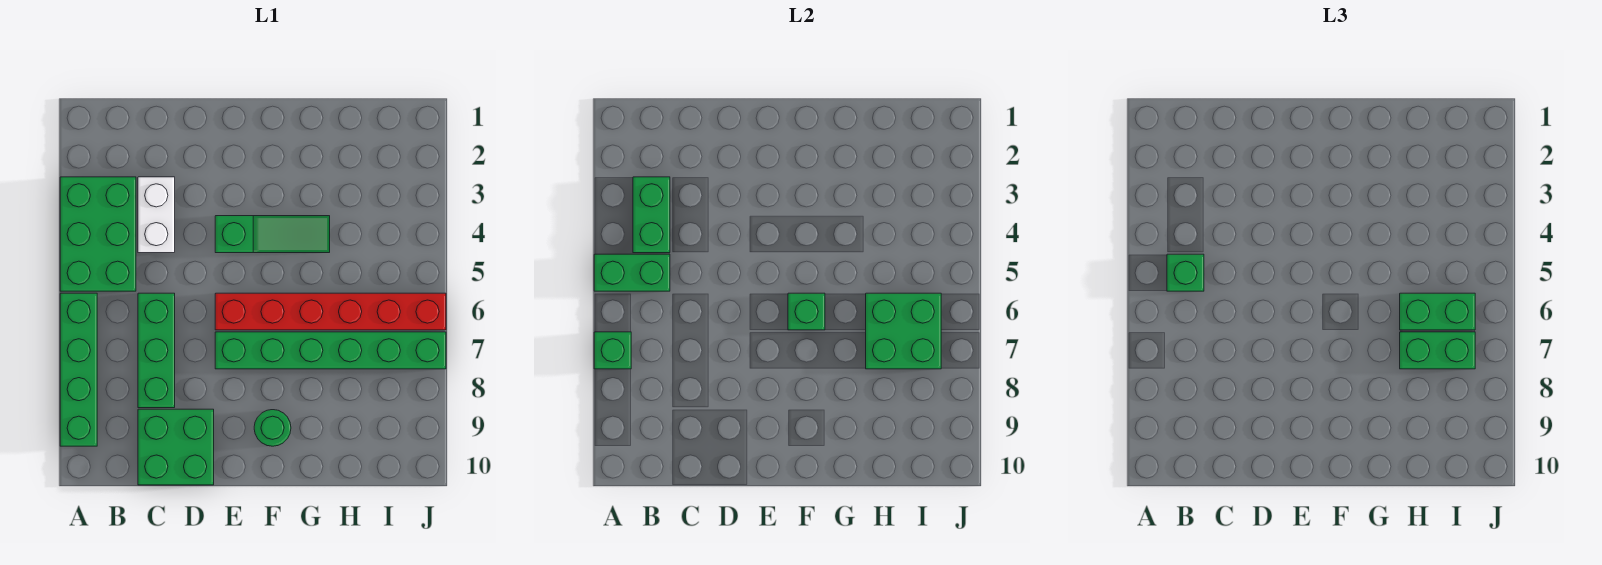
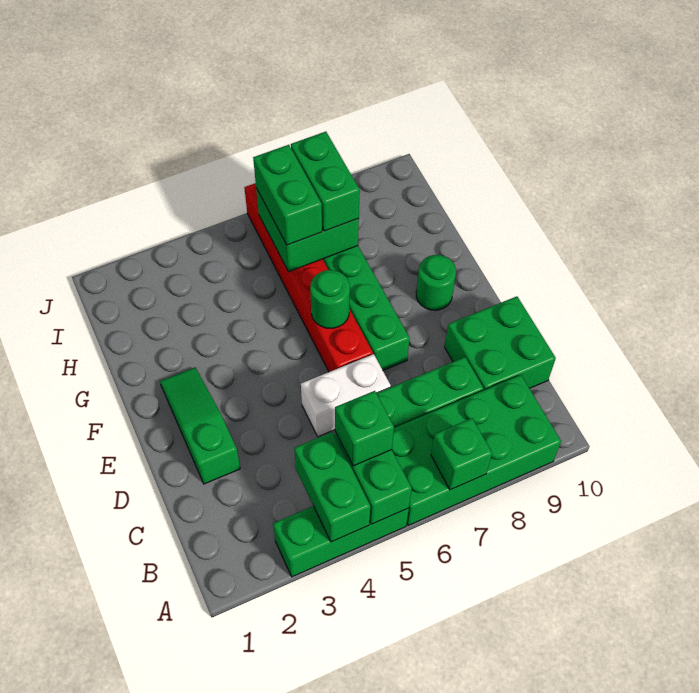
green brick A3:B5 level 1 -> green brick A3:A5 level 1
green brick A6:A9 level 1 -> green brick A6:B9 level 1
green brick B3:B4 level 2 -> green brick A4:B4 level 2
white brick C3:C4 level 1 -> white brick D5:D6 level 1
green slope E4:G4 level 1 top E -> green slope D2:F2 level 1 top D
green brick F6 level 2 -> green round brick F6 level 2

